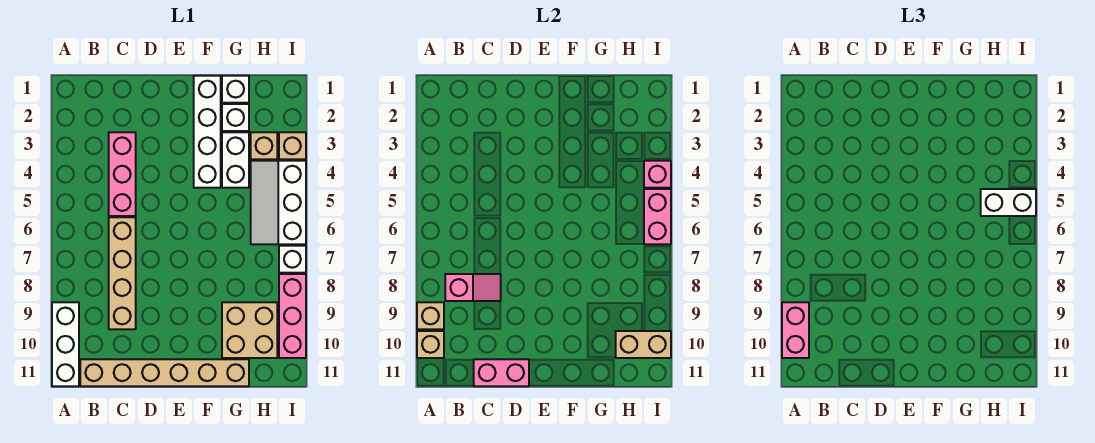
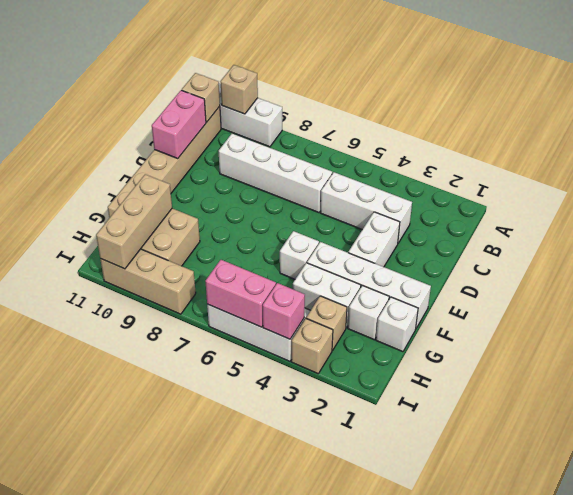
tan brick A9 level 2 -> tan brick B11 level 2
pink brick A9:A10 level 3 -> none
pink slope B8:C8 level 2 top B -> none
pink brick C3:C5 level 1 -> white brick C3:C5 level 1
tan brick C6:C9 level 1 -> white brick C6:C9 level 1
white brick H5:I5 level 3 -> white brick D3:E3 level 1
tan brick H10:I10 level 2 -> tan brick G10:I10 level 2
white brick I7 level 1 -> white brick F5 level 1
pink brick I8:I10 level 1 -> tan brick I8:I10 level 1

